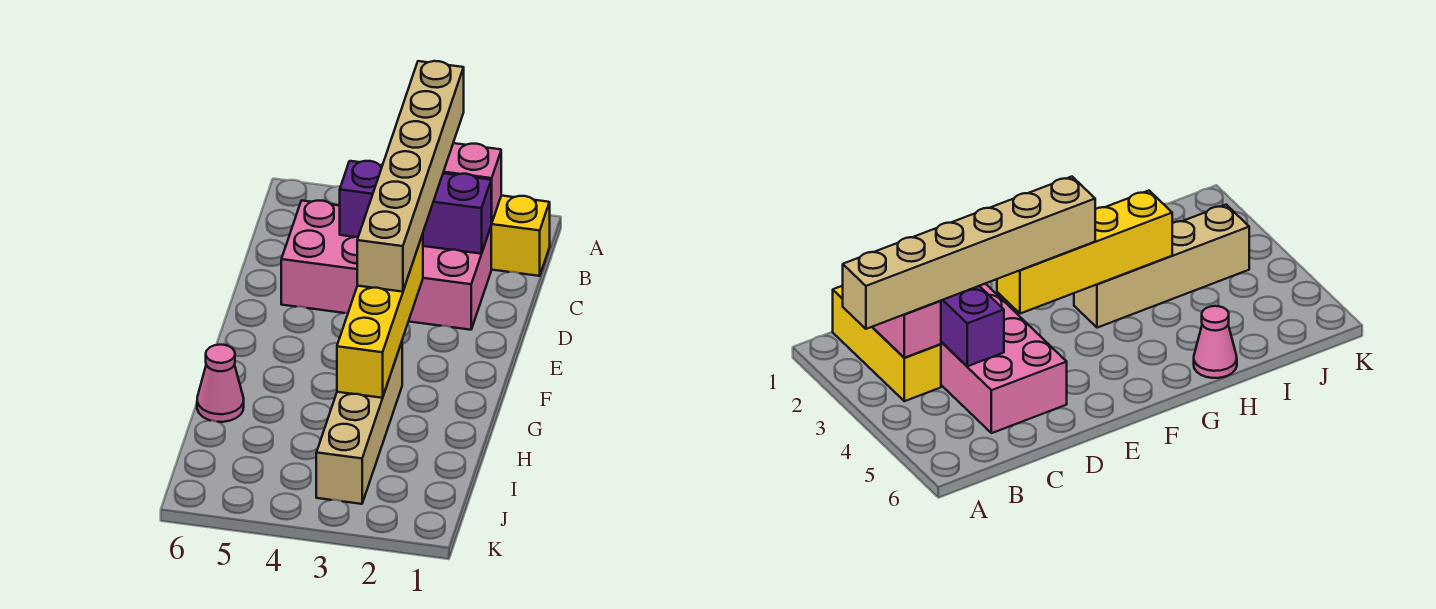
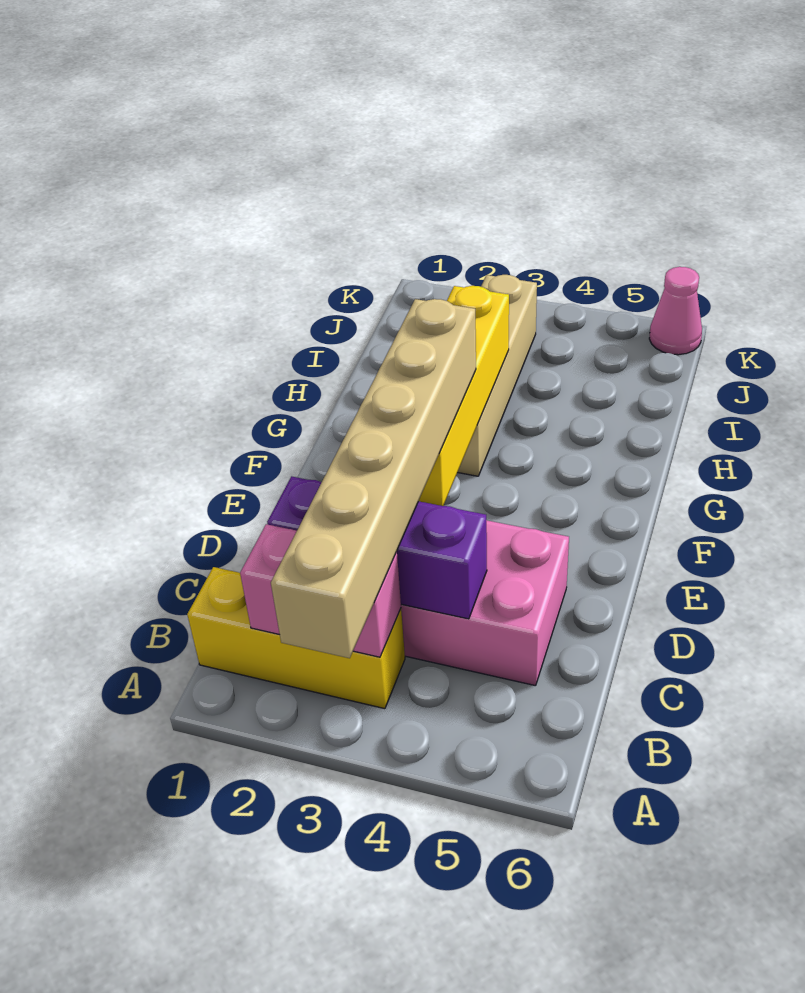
pink cone H6 level 1 -> pink cone K6 level 1

